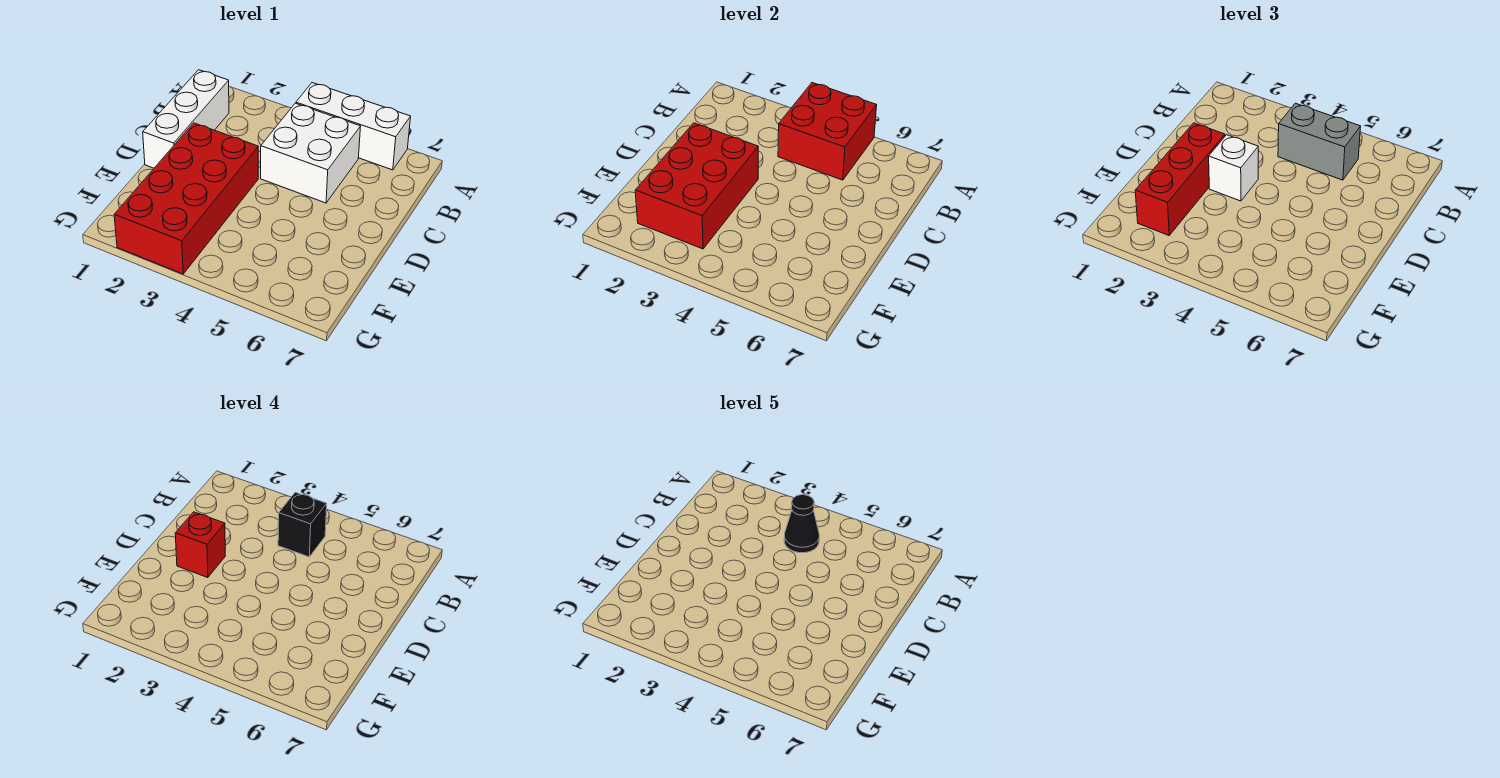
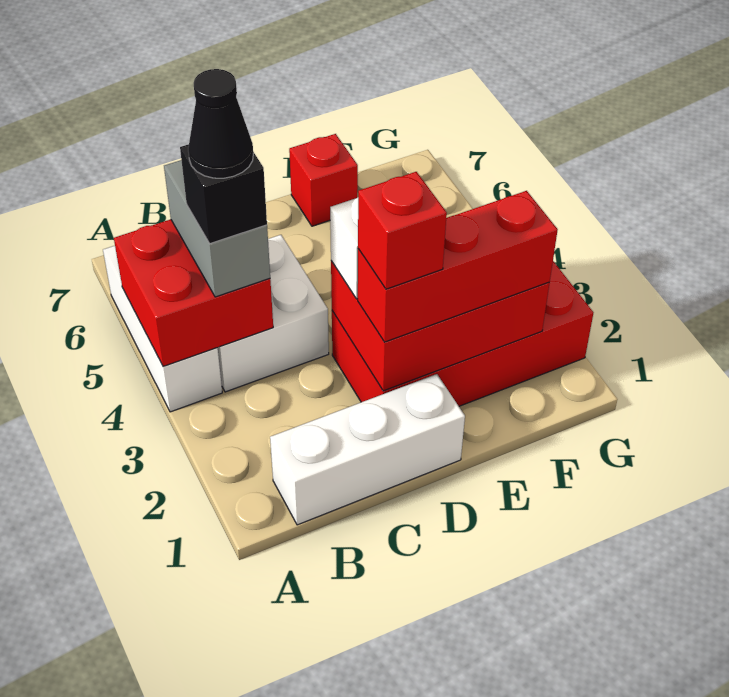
none -> red brick E7 level 1

